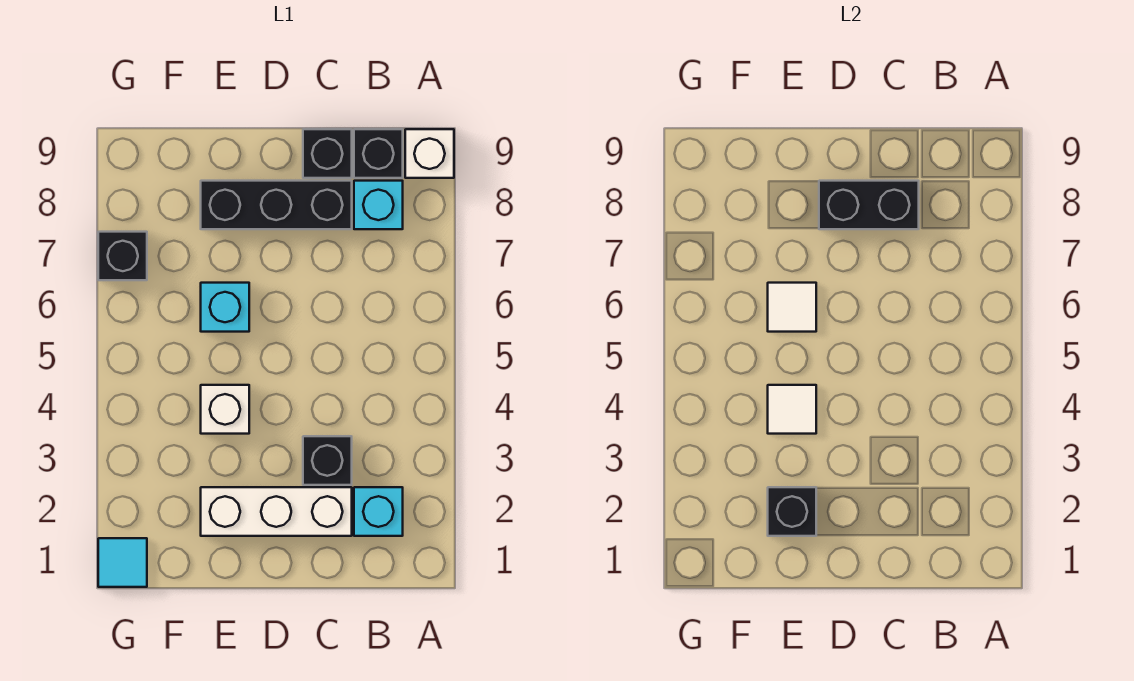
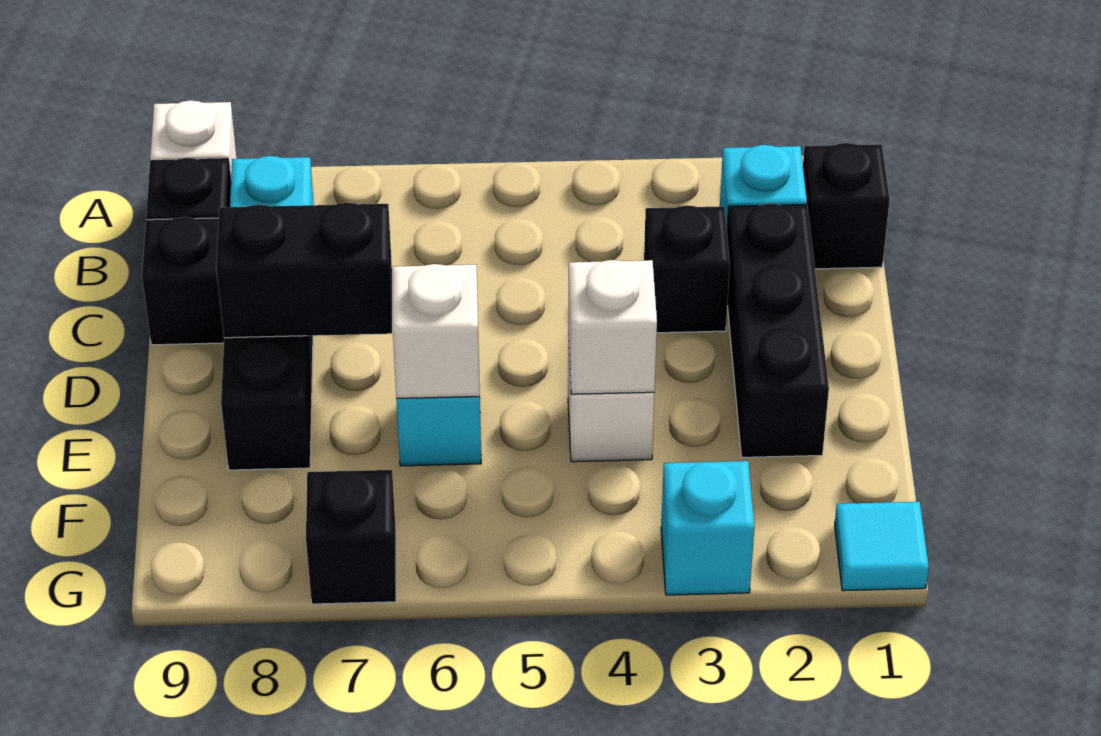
white brick C2:E2 level 1 -> black brick C2:E2 level 1
black brick C8:D8 level 2 -> black brick D7:D8 level 2
black brick E2 level 2 -> black brick B1 level 1
white tile E4 level 2 -> white brick E4 level 2
white tile E6 level 2 -> white brick E6 level 2
none -> cyan brick G3 level 1

